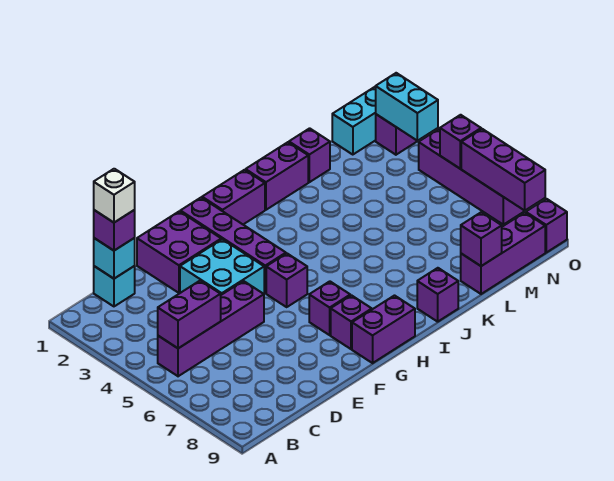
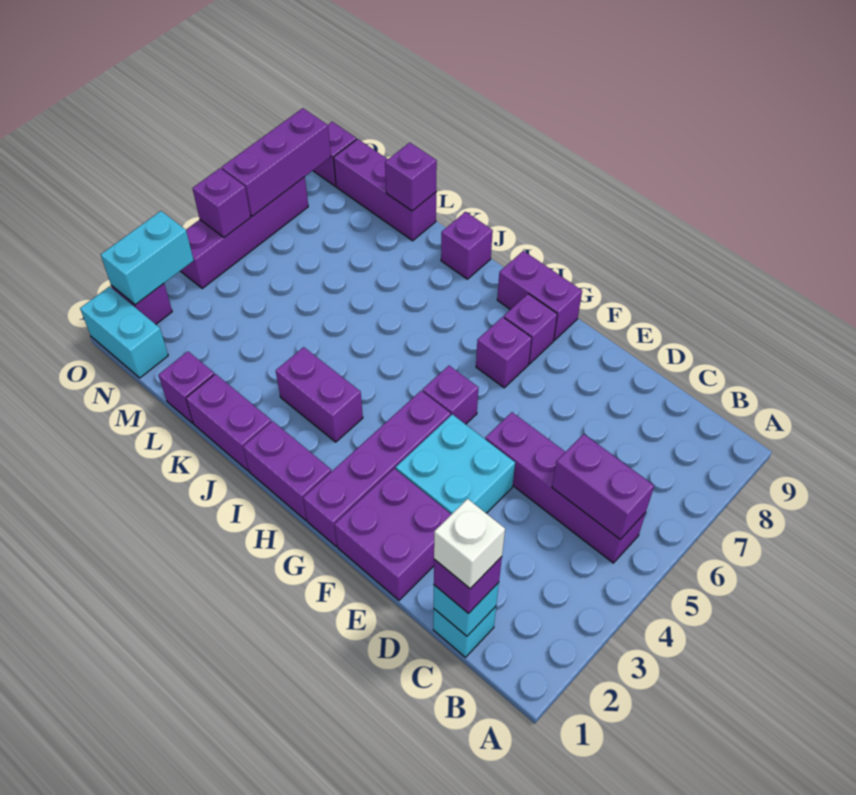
none -> purple brick I3:J3 level 1

